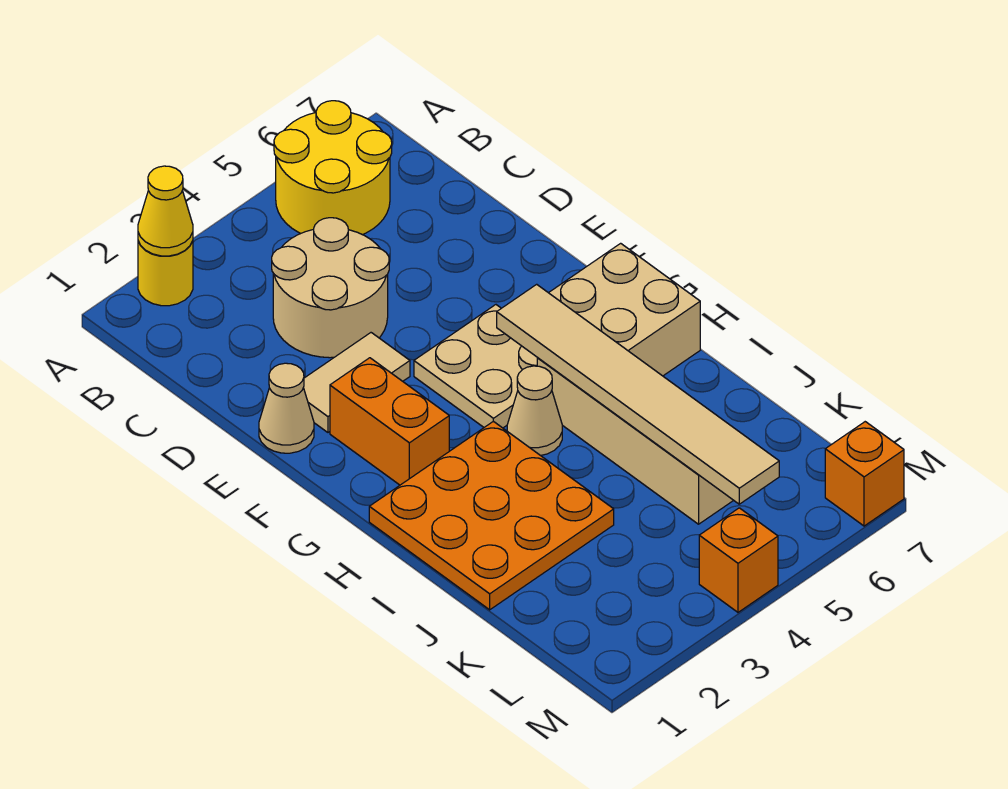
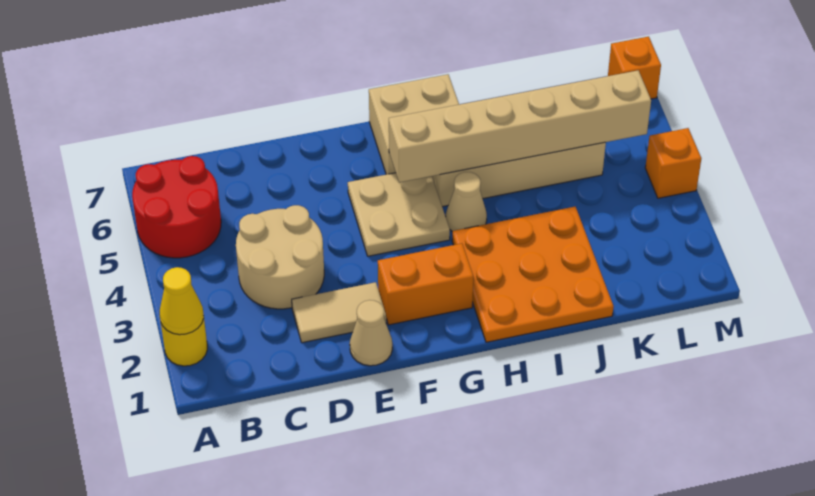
yellow round brick A5:B6 level 1 -> red round brick A5:B6 level 1
tan tile E2:E3 level 1 -> tan tile D2:E2 level 1
tan tile G5:L5 level 2 -> tan brick G5:L5 level 2

